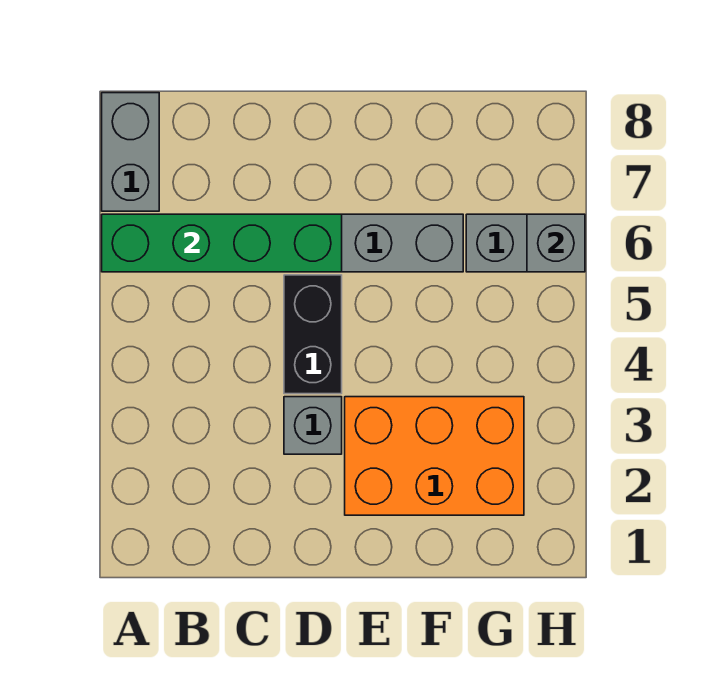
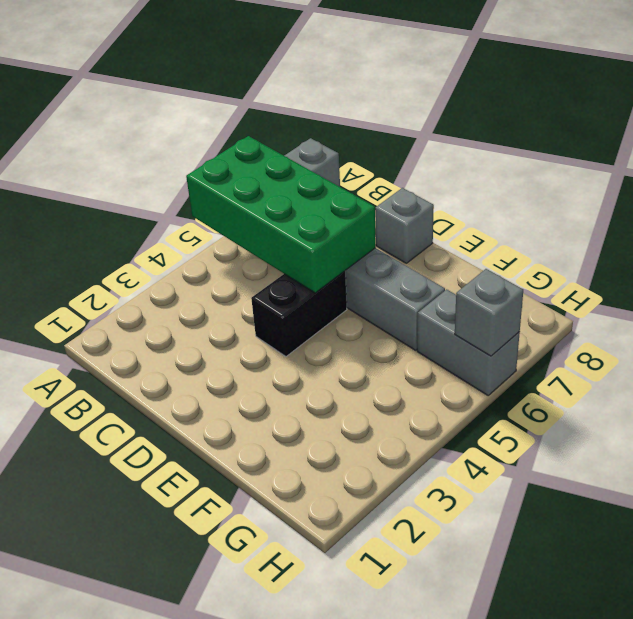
green brick A6:D6 level 2 -> green brick A5:D6 level 2
grey brick D3 level 1 -> grey brick D8 level 1
orange brick E2:G3 level 1 -> none

